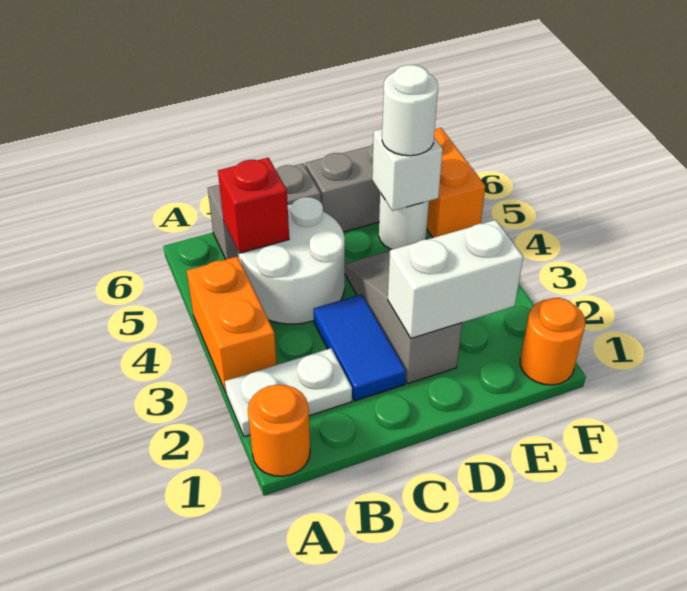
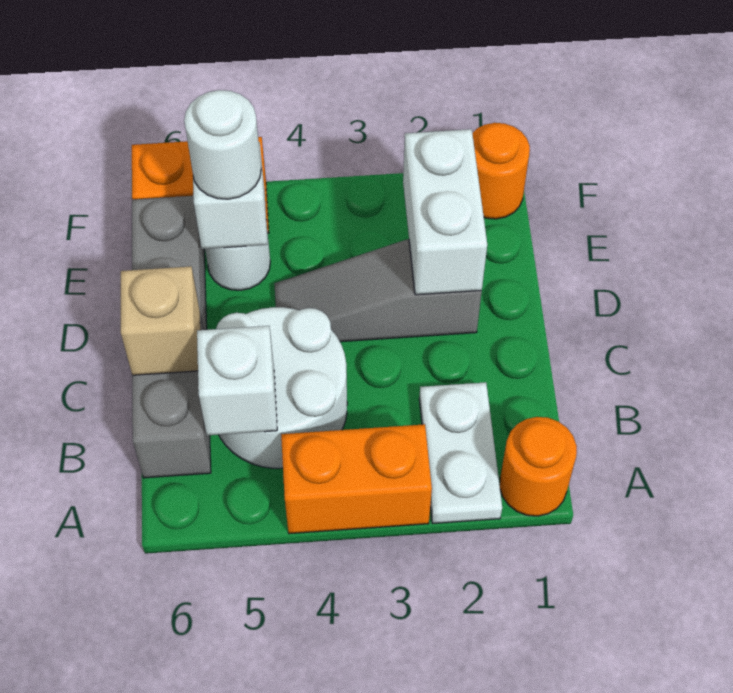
red brick B5 level 2 -> white brick B5 level 2
blue tile C2:C3 level 1 -> none
none -> tan brick C6 level 2

